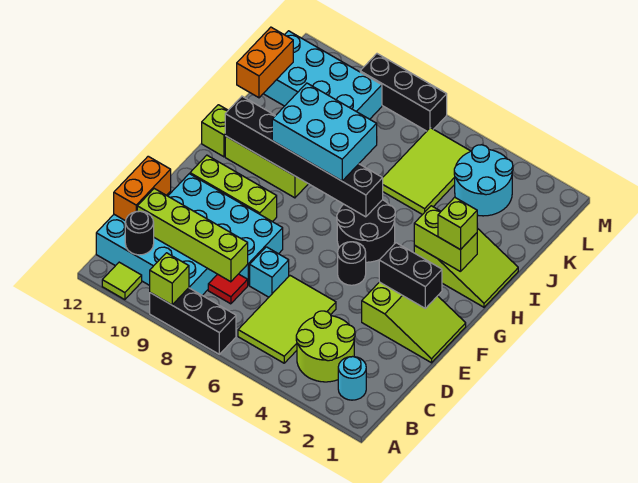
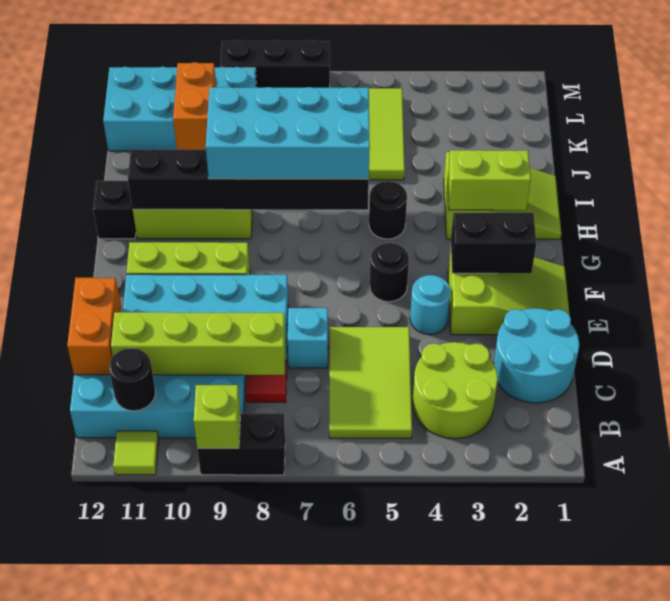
black brick A7:A9 level 1 -> black brick A8:A9 level 1
cyan round brick B2 level 1 -> cyan round brick E4 level 1
black round brick G5:H6 level 1 -> black round brick H5 level 1
lime brick H2 level 3 -> none
cyan brick H7:I9 level 3 -> cyan brick H6:I9 level 3
lime brick H12 level 1 -> black brick H12 level 1
orange brick J12:K12 level 2 -> orange brick J10:K10 level 2
cyan round brick K3:L4 level 1 -> cyan round brick C1:D2 level 1

